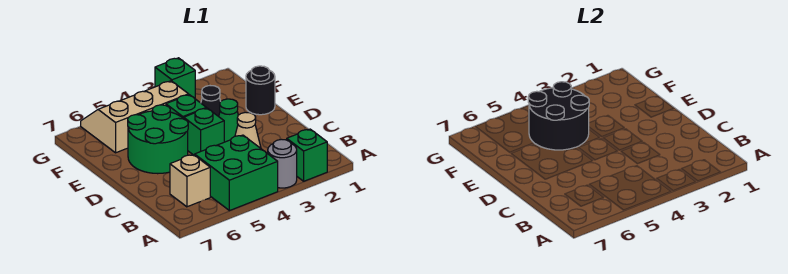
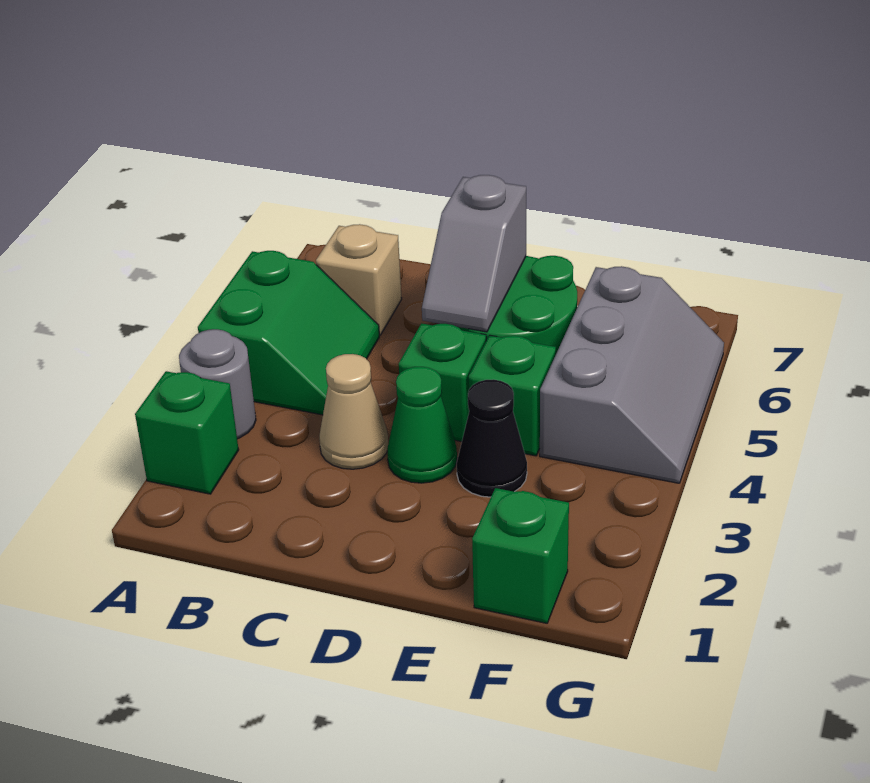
green brick A4:B5 level 1 -> green slope A4:B5 level 1 top A
none -> grey slope D5:D6 level 2 top 6
black round brick E1 level 1 -> none
black round brick E4:F5 level 2 -> none
tan slope F4:G6 level 1 top F -> grey slope F4:G6 level 1 top F
green brick G3 level 1 -> green brick F1 level 1

